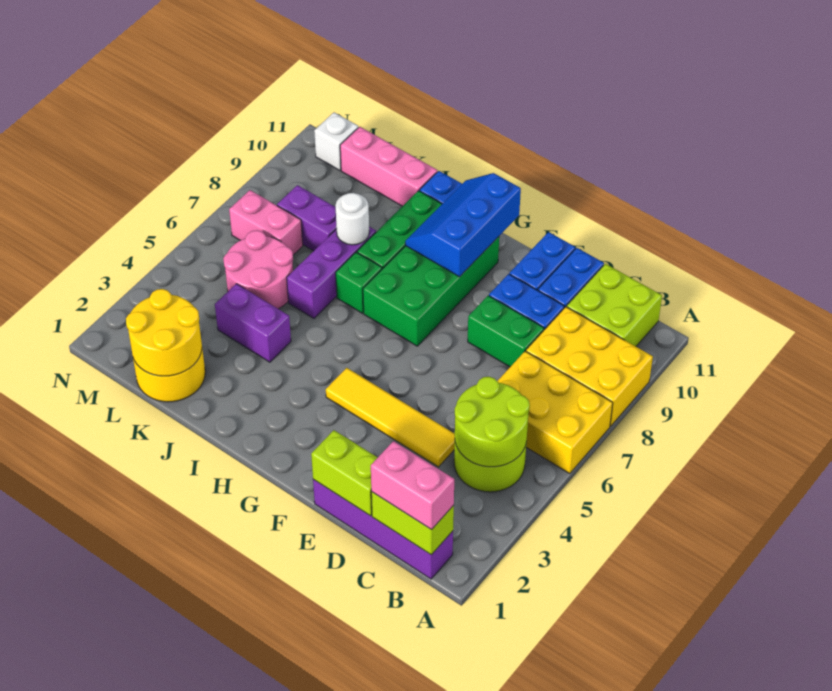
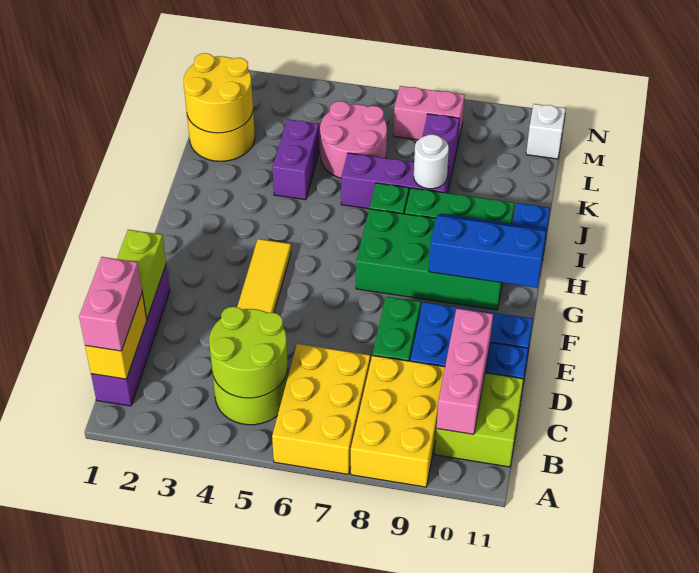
lime brick B1:C1 level 2 -> yellow brick B1:C1 level 2
pink brick J11:L11 level 1 -> pink brick B10:D10 level 2
pink brick L7:M7 level 1 -> pink brick M7:M8 level 1

